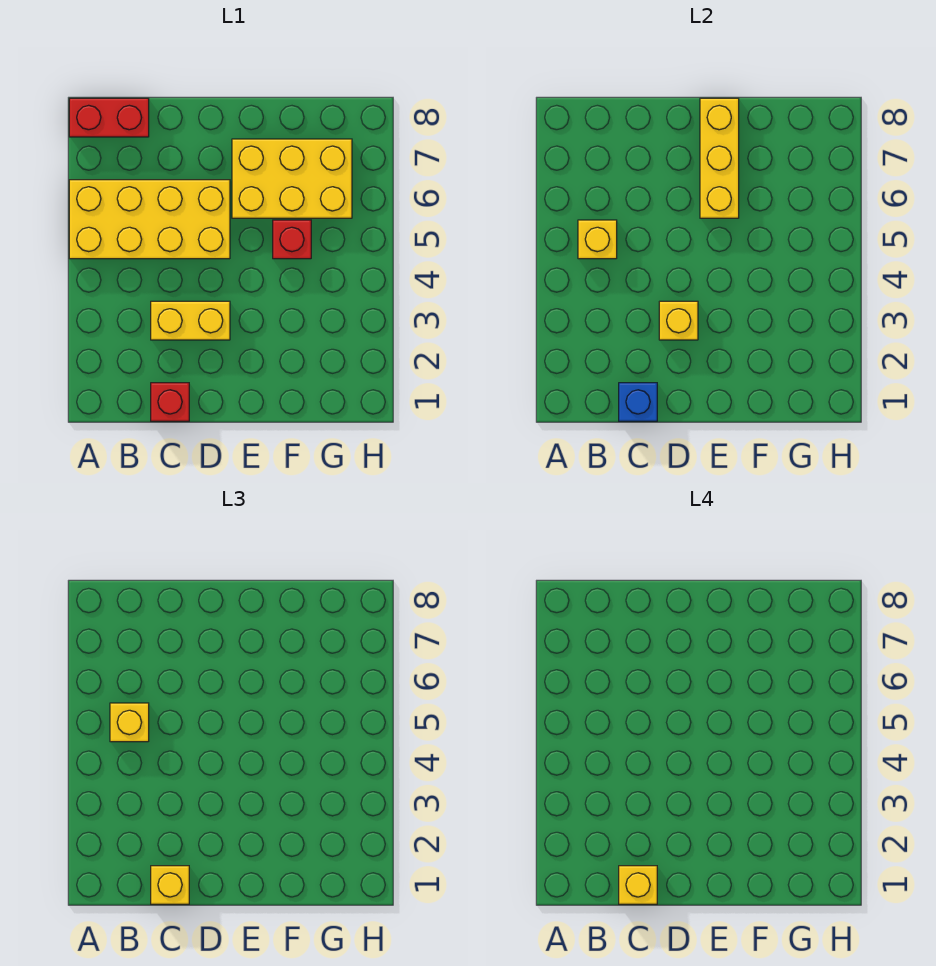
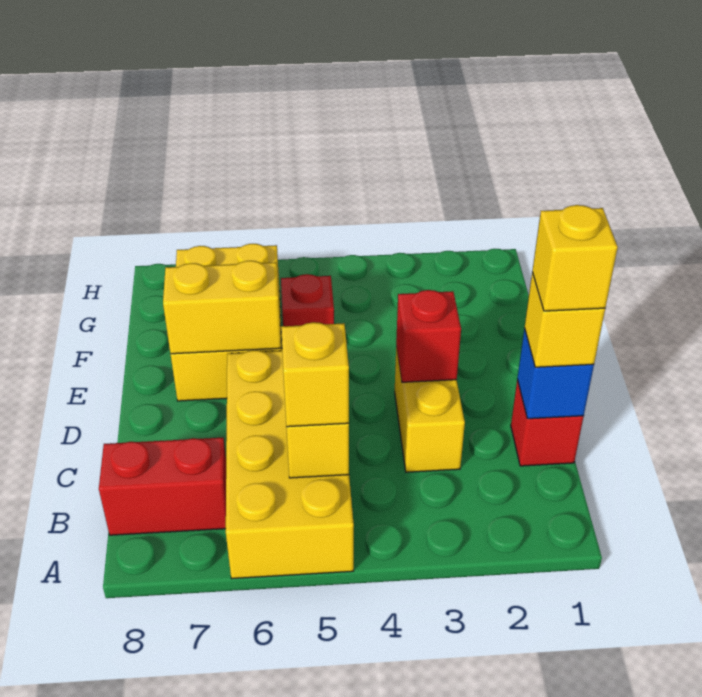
red brick A8:B8 level 1 -> red brick B7:B8 level 1
yellow brick D3 level 2 -> red brick D3 level 2
yellow brick E6:E8 level 2 -> yellow brick E6:E7 level 2

